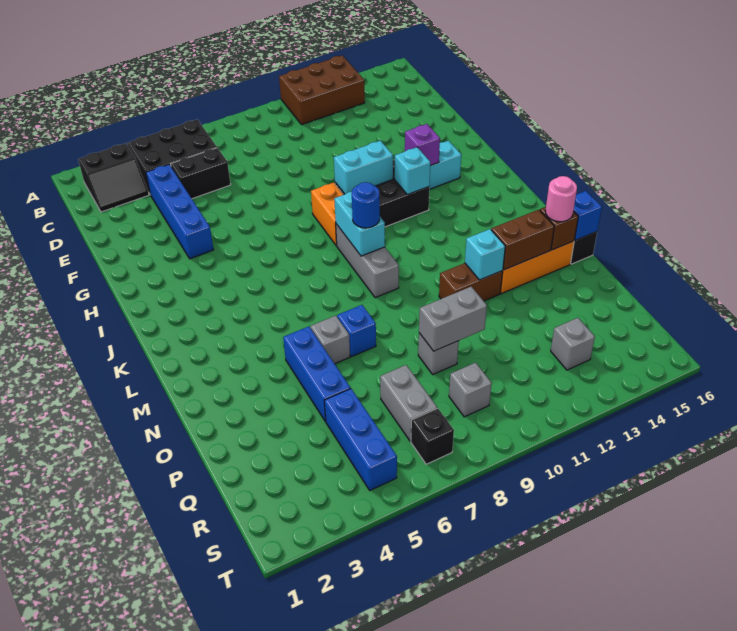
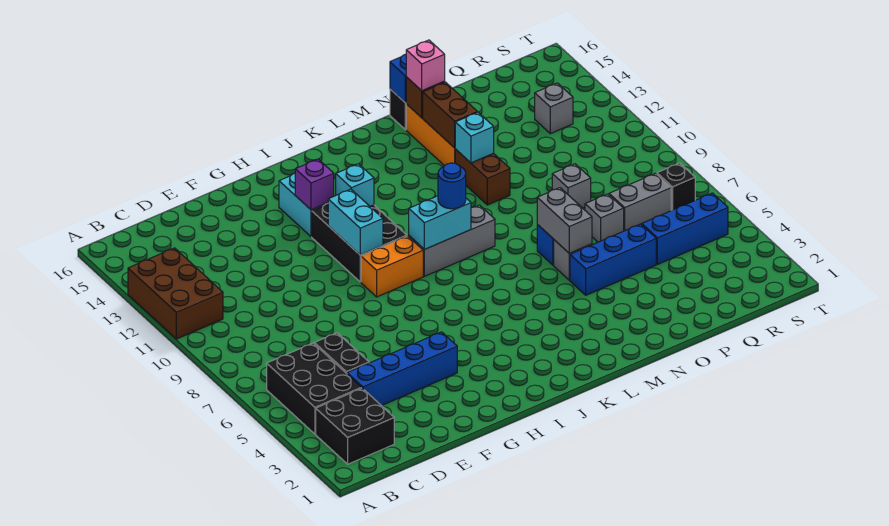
black slope B2:C3 level 1 top B -> black brick B2:C3 level 1
pink round brick N15 level 3 -> pink brick N15 level 3
grey brick P9:P10 level 2 -> grey brick N6:N7 level 2
grey brick R9 level 1 -> grey brick P7 level 1

